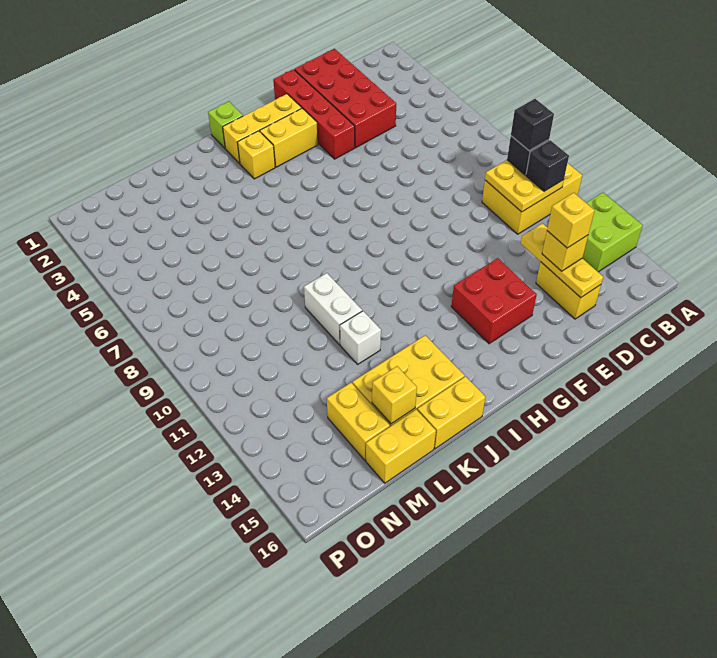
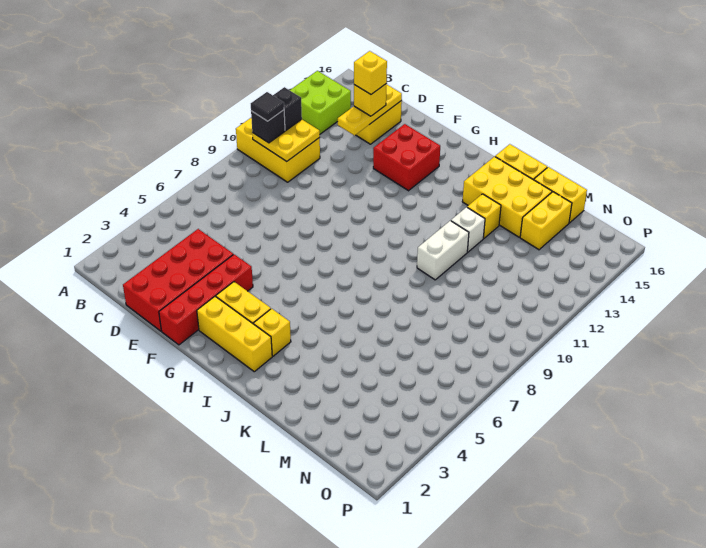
black brick B10 level 4 -> black tile B10 level 4
lime brick I1 level 1 -> none
yellow brick L15 level 2 -> yellow brick K13 level 1

